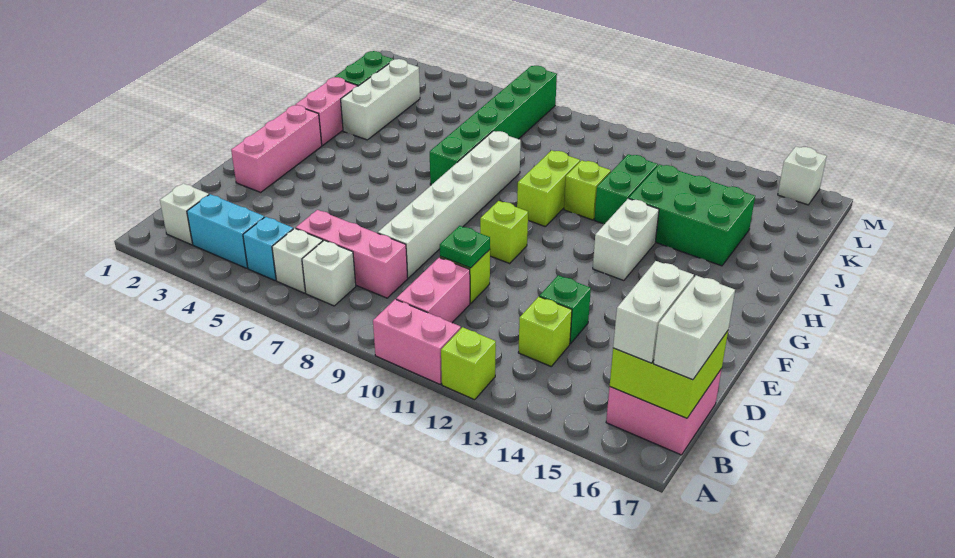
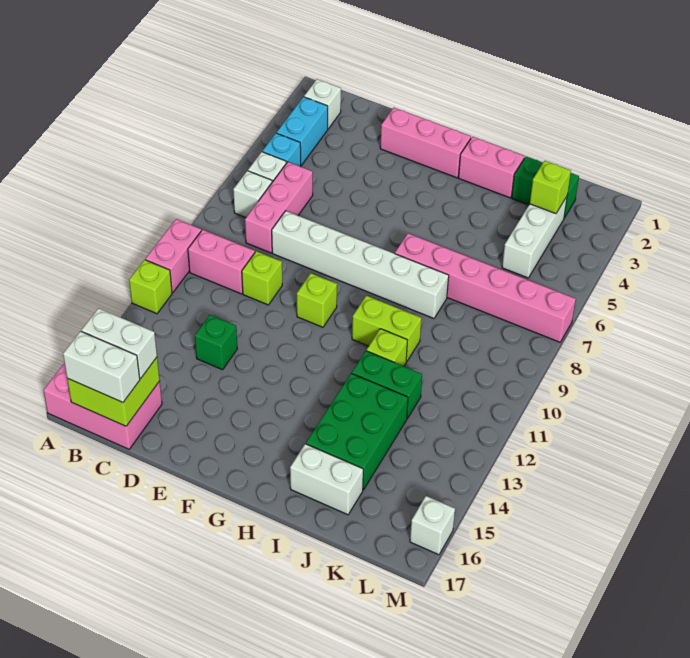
pink brick B16:C17 level 1 -> pink brick A16:C17 level 1
lime brick C13 level 1 -> lime brick K3 level 2
green plate D10 level 2 -> none
white brick G13:H13 level 1 -> white brick I16:J16 level 1
green brick H7:M7 level 1 -> pink brick H7:M7 level 1
white brick I3:K3 level 1 -> white brick K3:K5 level 1

